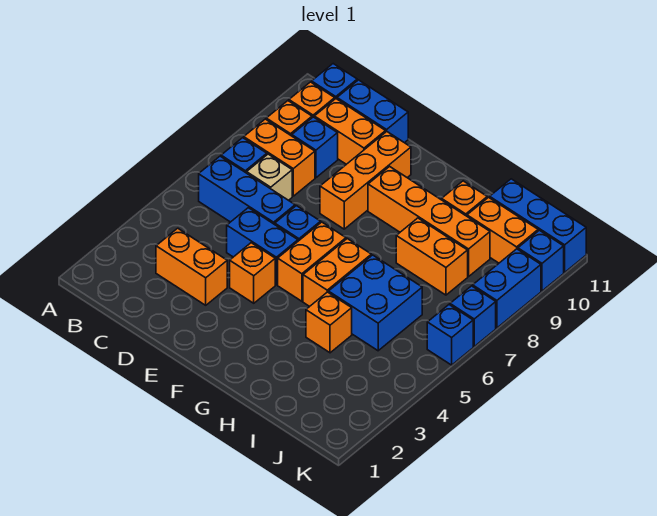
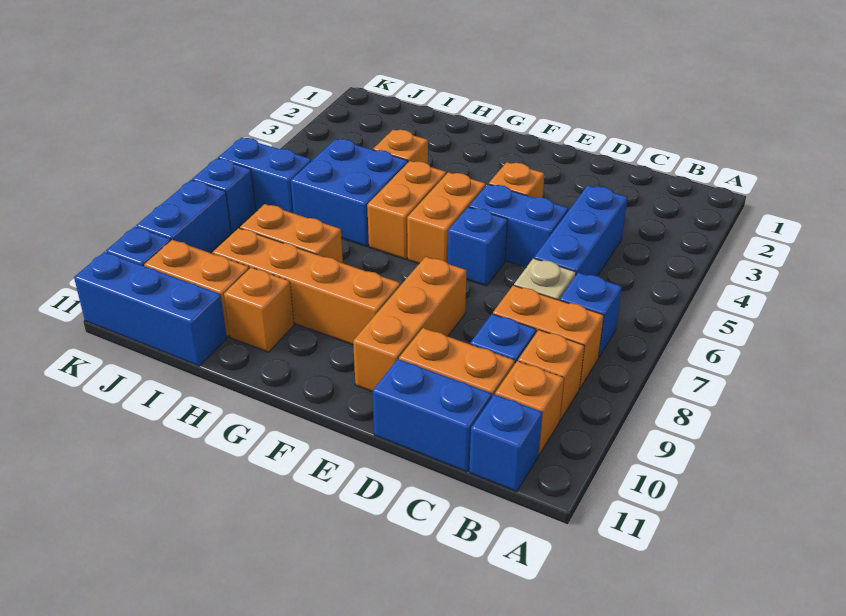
blue brick B6:D6 level 1 -> blue brick C4:C6 level 1
orange brick C3:D3 level 1 -> none
blue brick K6 level 1 -> blue brick J6:K6 level 1

